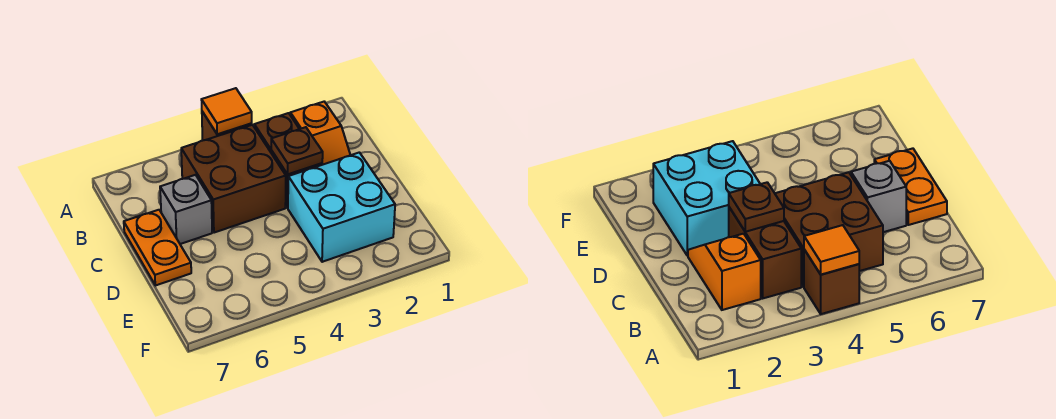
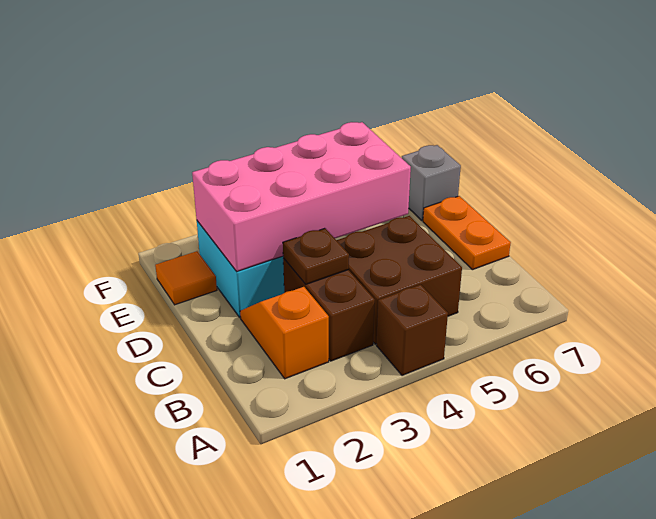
orange tile A4 level 2 -> orange tile E1 level 1
grey brick C6 level 1 -> grey brick E7 level 1
none -> pink brick D2:E5 level 2

